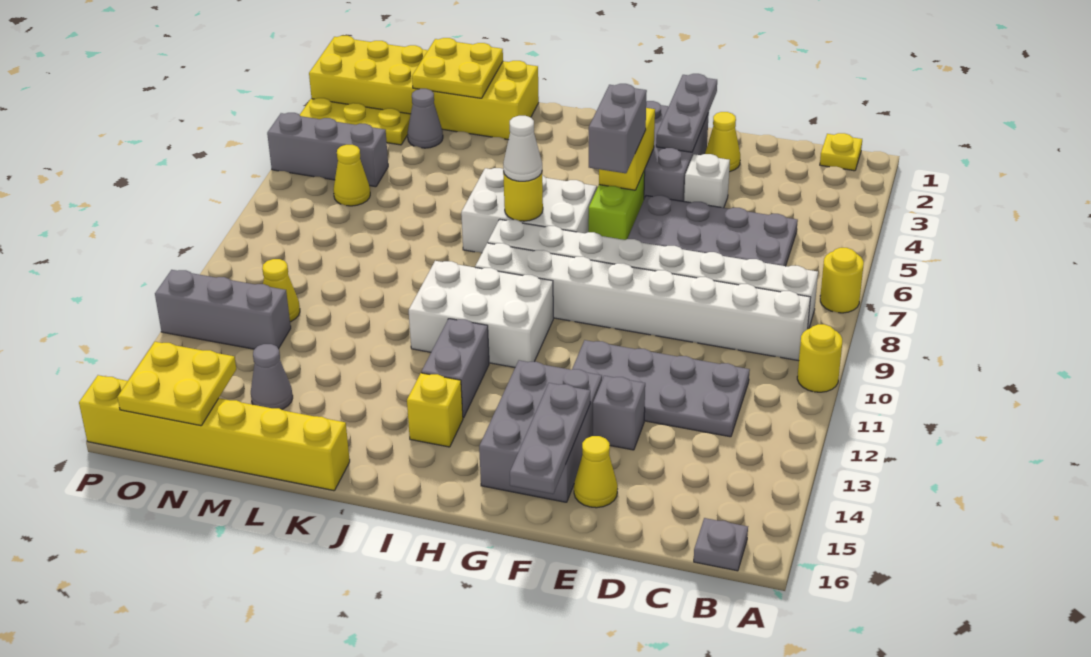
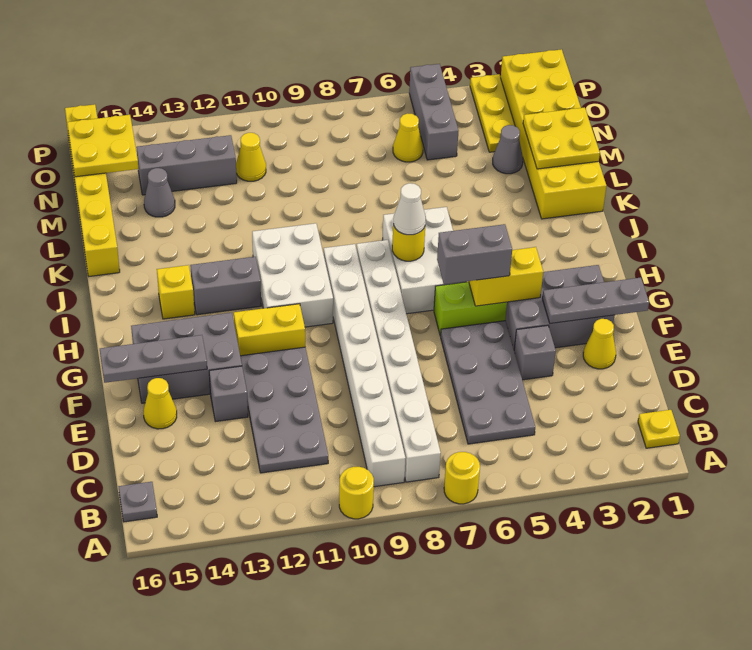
white brick E4 level 1 -> grey brick E4 level 1
none -> yellow brick G11:G12 level 1
grey brick N12:P12 level 1 -> grey brick N12:N14 level 1

